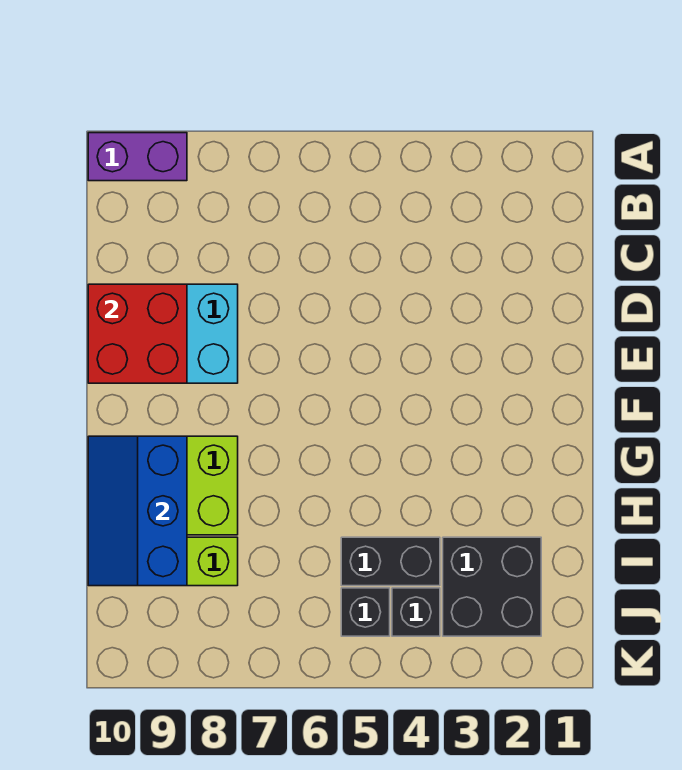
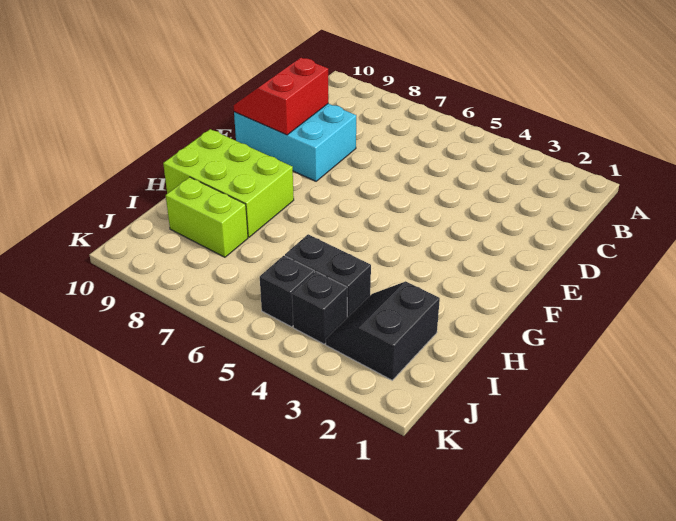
purple brick A9:A10 level 1 -> none
red brick D9:E10 level 2 -> red slope D9:E10 level 2 top 9
blue slope G9:I10 level 2 top 9 -> none
black brick I2:J3 level 1 -> black slope I2:J3 level 1 top 2

